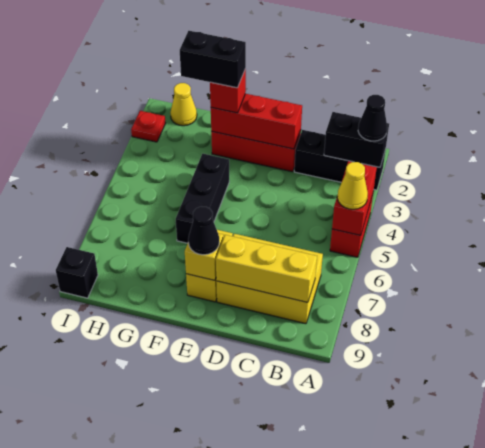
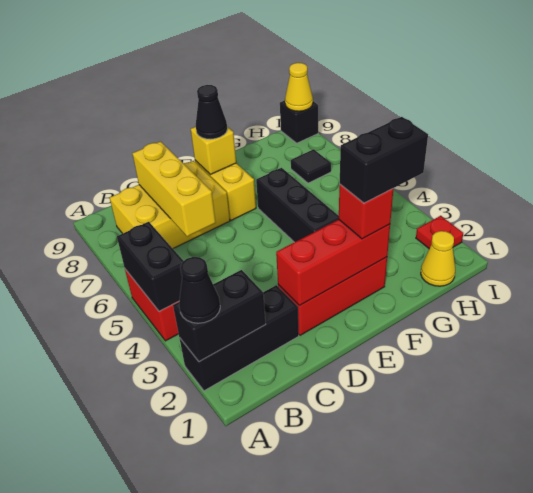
red brick A4:A5 level 2 -> black brick A4:A5 level 2
yellow cone A5 level 3 -> yellow cone I9 level 2
yellow brick B8:D8 level 2 -> yellow brick C6:C8 level 2
none -> black tile H7 level 1

